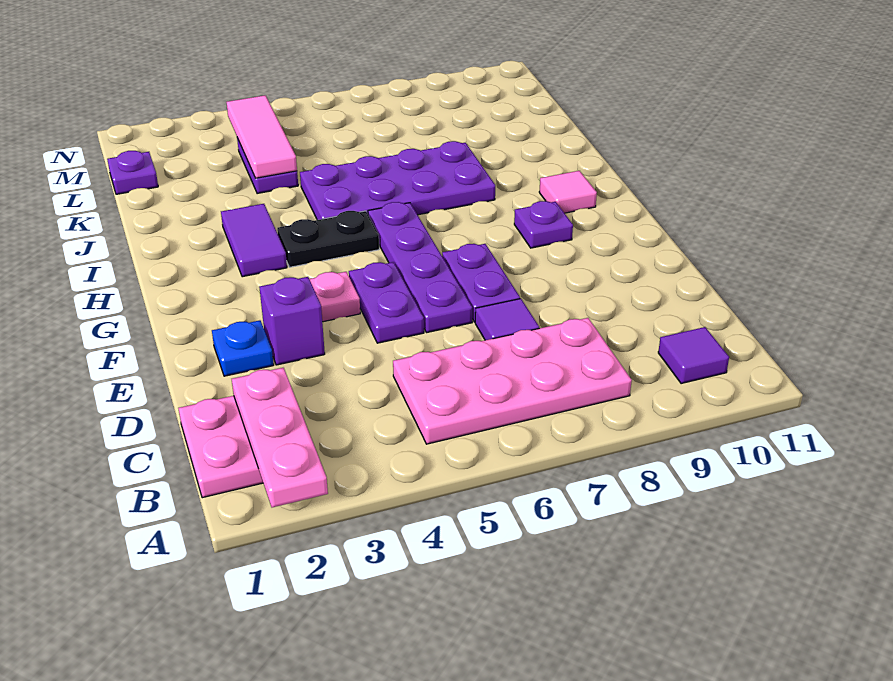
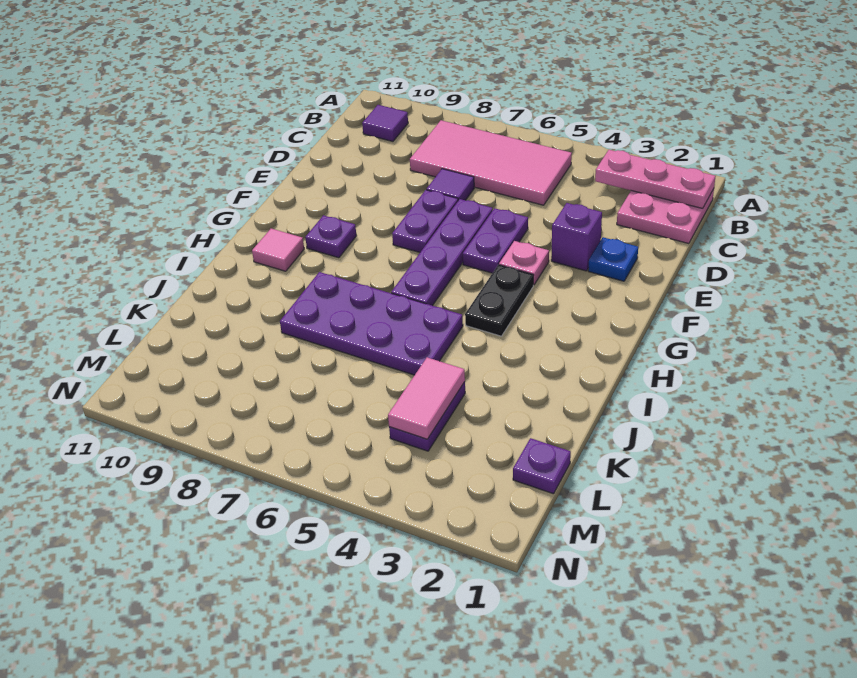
pink plate A2:C2 level 2 -> pink plate B1:B3 level 2
pink plate B5:C8 level 1 -> pink tile B5:C8 level 1
purple tile H3:I3 level 1 -> none
black plate H4:H5 level 1 -> black plate G4:H4 level 1
pink tile K4:M4 level 2 -> pink tile K4:L4 level 2

